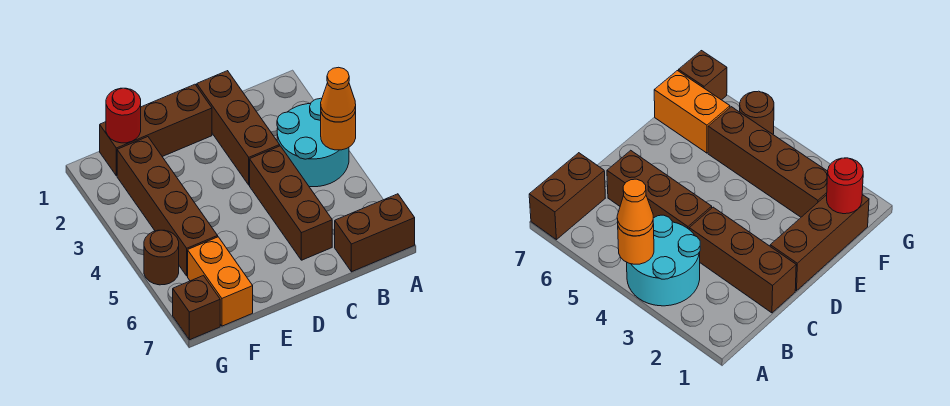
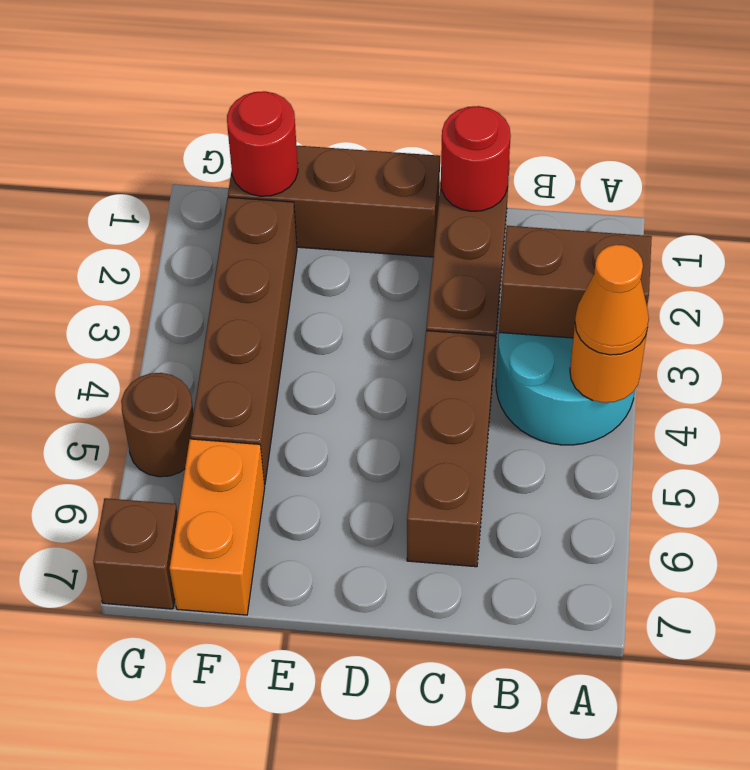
brown brick A7:B7 level 1 -> brown brick A3:B3 level 2
none -> red round brick C1 level 2

